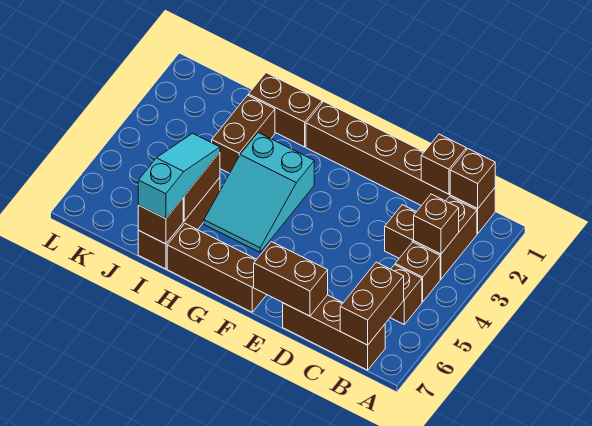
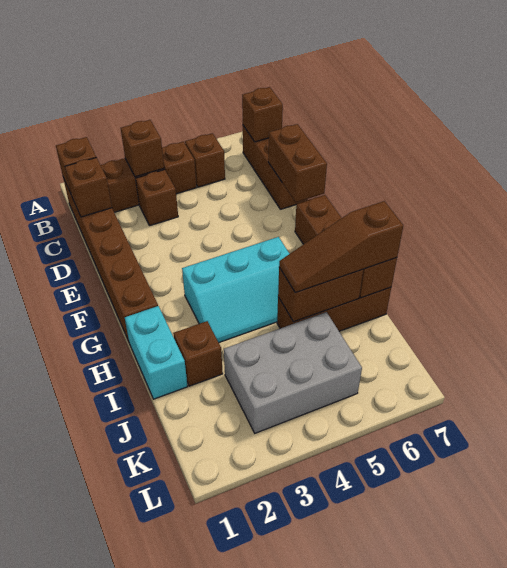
brown brick B6:B7 level 2 -> brown brick B7 level 2
cyan slope G3:H5 level 1 top 3 -> cyan slope G3:H5 level 1 top G
brown brick H1:I1 level 1 -> cyan brick H1:I1 level 1
brown brick I2:I3 level 1 -> brown brick I2 level 1
cyan slope I5:I7 level 3 top 7 -> brown slope I5:I7 level 3 top 7
none -> grey brick J3:K5 level 1

